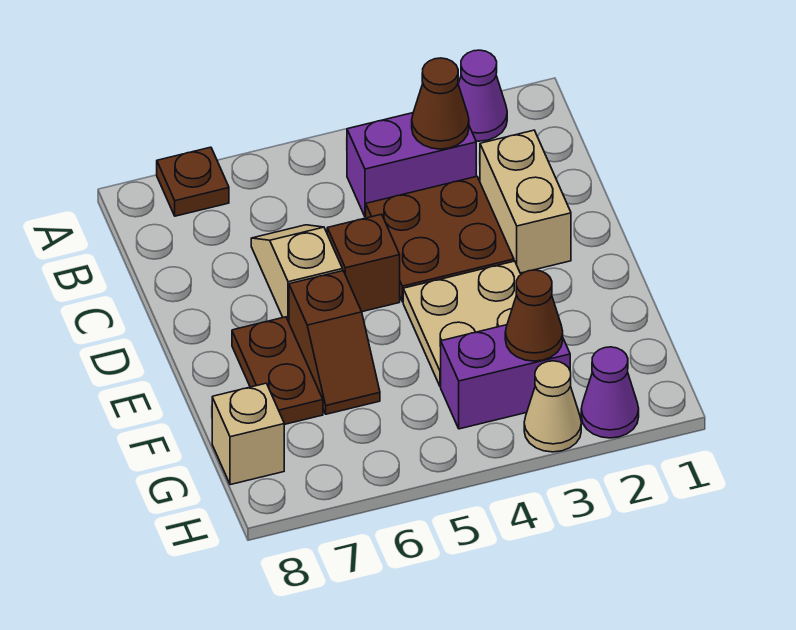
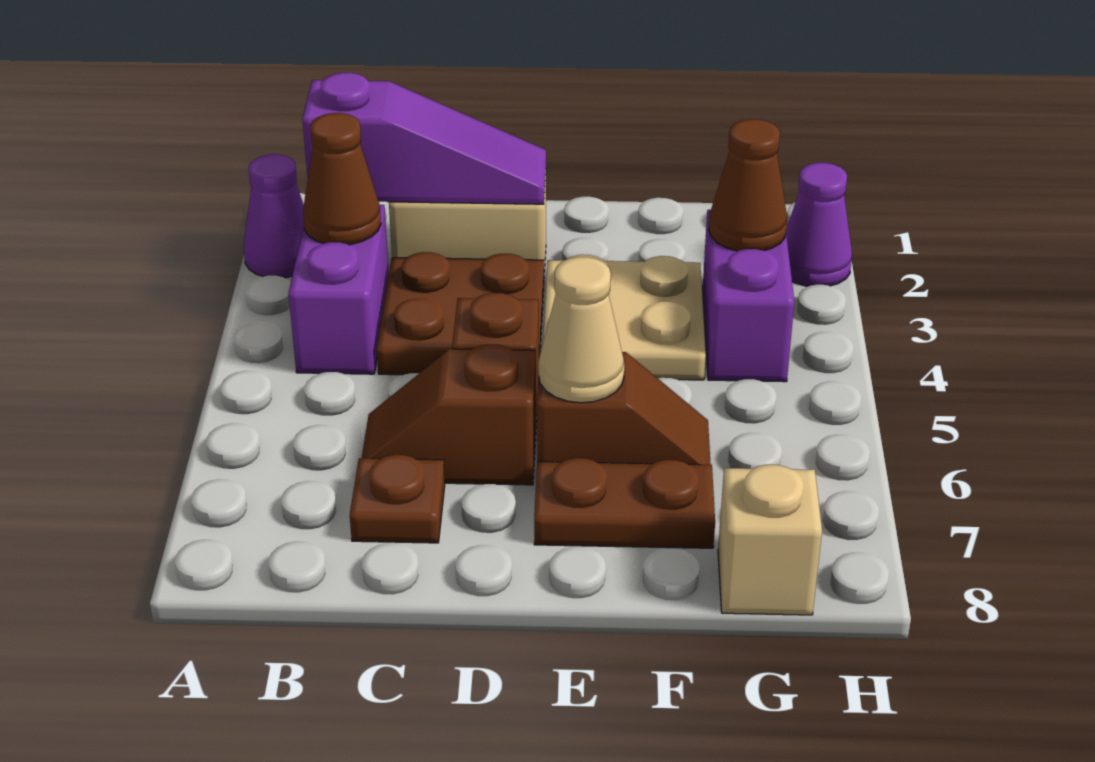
brown plate A7 level 1 -> brown plate C7 level 1
none -> purple slope B2:D2 level 2 top B
tan slope C6:D6 level 1 top D -> brown slope C6:D6 level 1 top D
tan cone H3 level 1 -> tan cone E6 level 2

